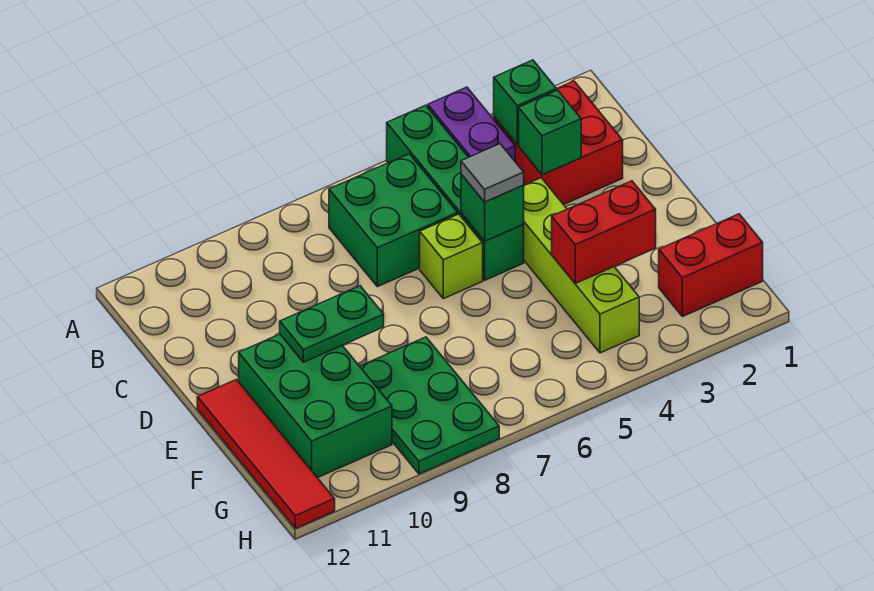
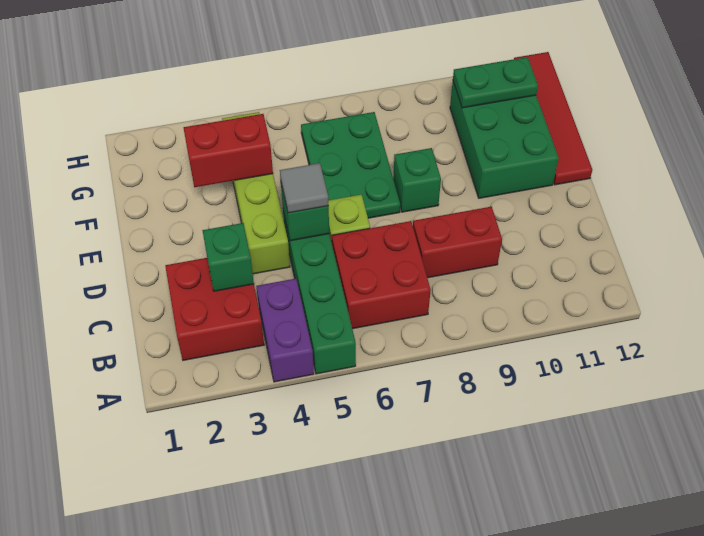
green brick B3 level 2 -> green brick E8 level 1
green brick B6:C7 level 1 -> red brick B6:C7 level 1
green plate E9:E10 level 2 -> green plate G10:G11 level 2
green plate F8:H9 level 1 -> green plate E6:G7 level 1
red brick G1:G2 level 1 -> red brick C8:C9 level 1

